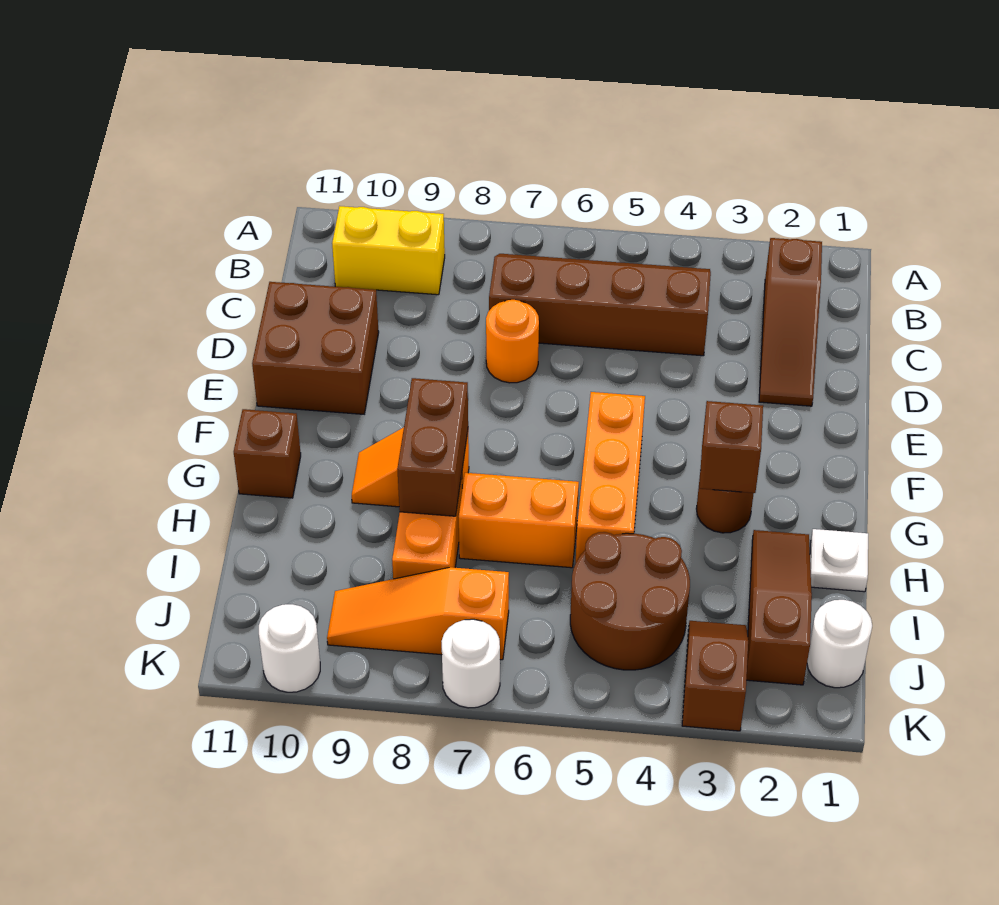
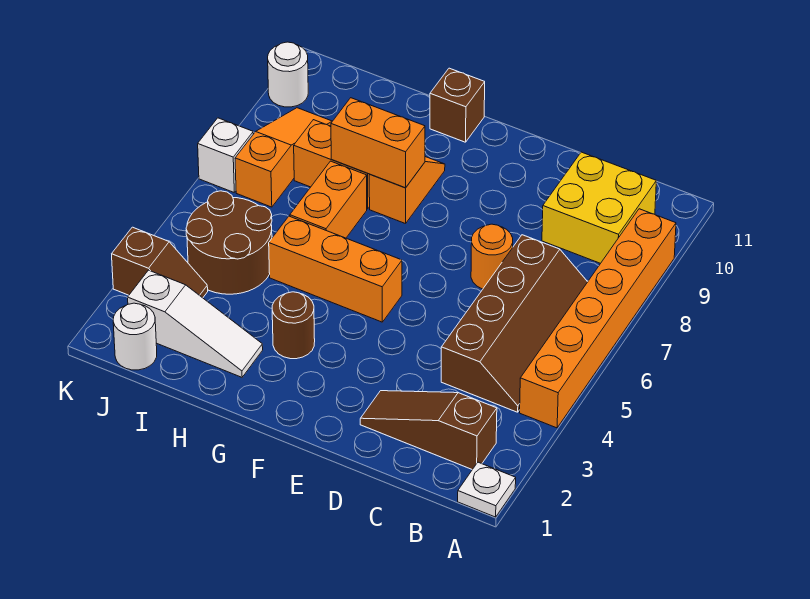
none -> orange brick A4:A9 level 1
yellow brick B9:B10 level 1 -> yellow brick B9:C10 level 1
brown brick D10:E11 level 1 -> none
brown brick G3 level 2 -> none
brown brick G8:H8 level 2 -> orange brick G8:H8 level 2
white plate H1 level 1 -> white plate A1 level 1
brown slope H2:J2 level 1 top J -> white slope H2:J2 level 1 top J
white round brick K7 level 1 -> white brick K7 level 1

